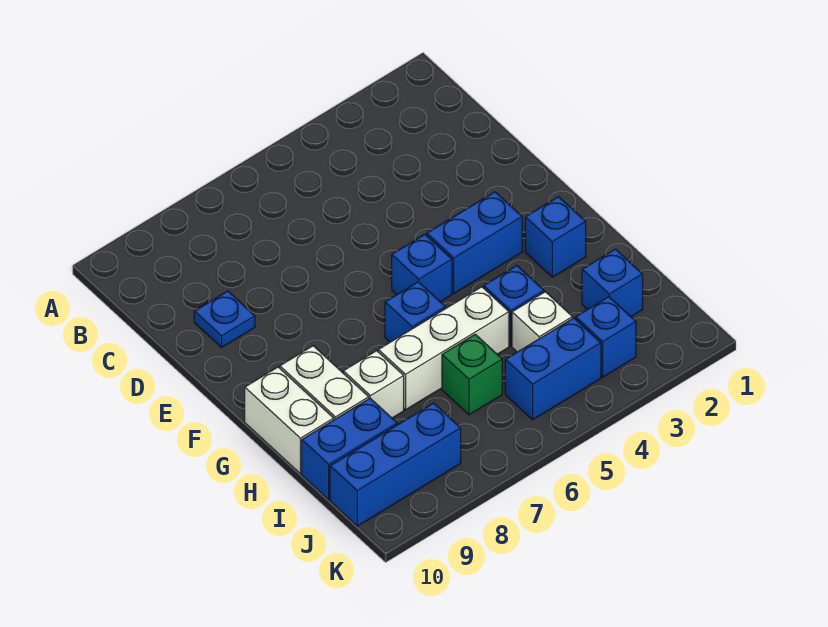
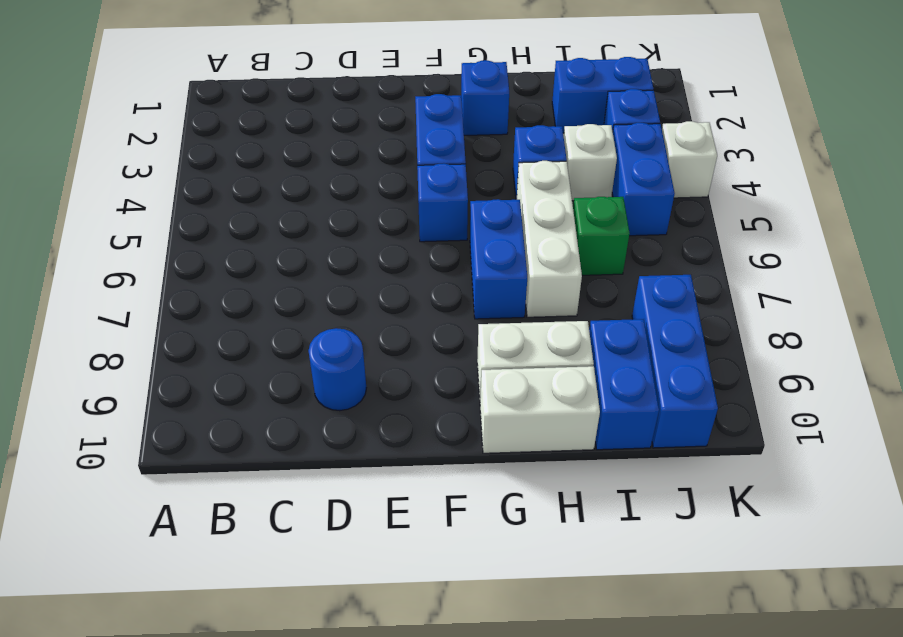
blue plate D9 level 1 -> blue round brick D9 level 1
blue brick G6 level 1 -> blue brick G6:G7 level 1
white brick H8 level 1 -> white brick K4 level 1
blue brick I2 level 1 -> blue brick I2:J2 level 1

